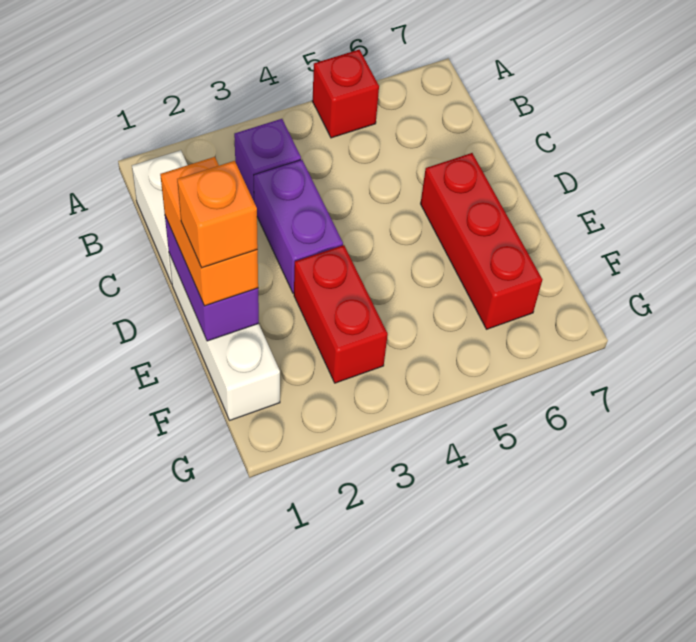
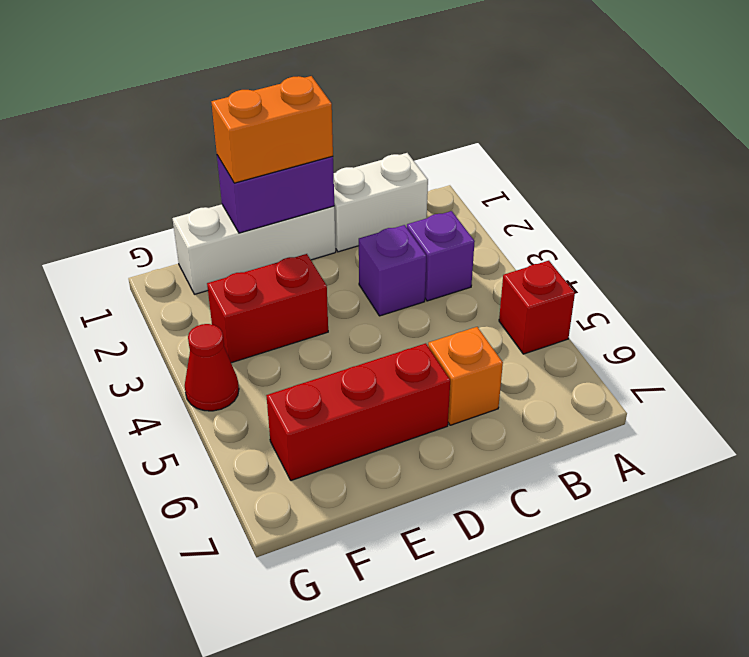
purple brick C3:D3 level 1 -> purple brick C3 level 1
orange brick E1 level 4 -> orange brick C6 level 1
none -> red cone G4 level 1

